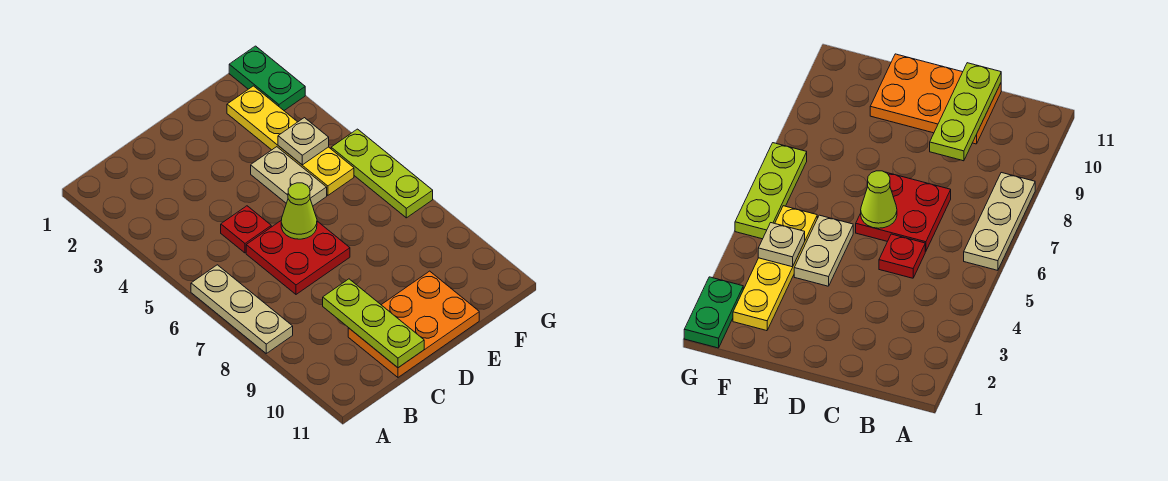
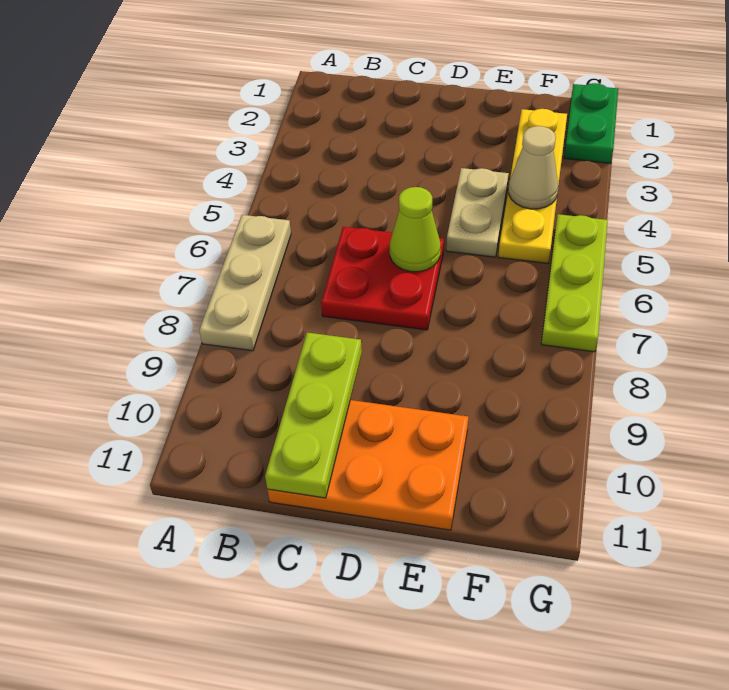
red plate C5 level 1 -> none
tan plate F4 level 2 -> tan cone F4 level 2

